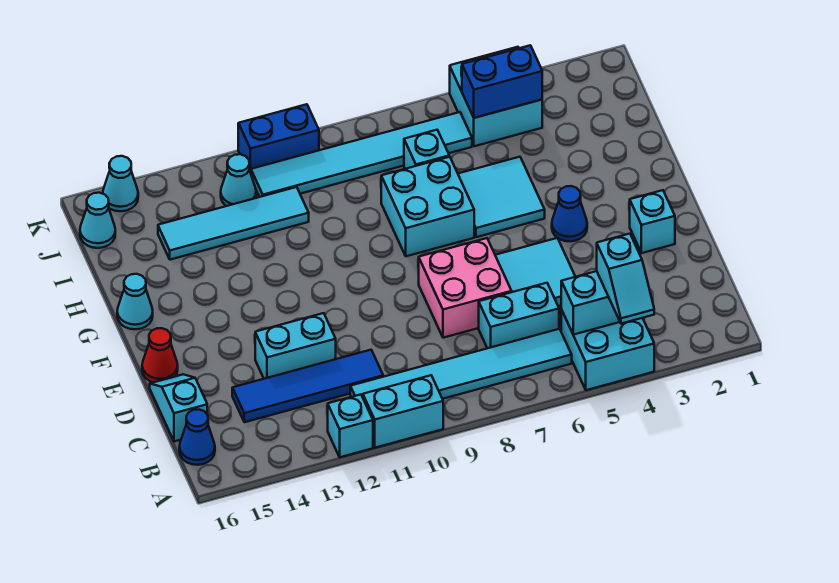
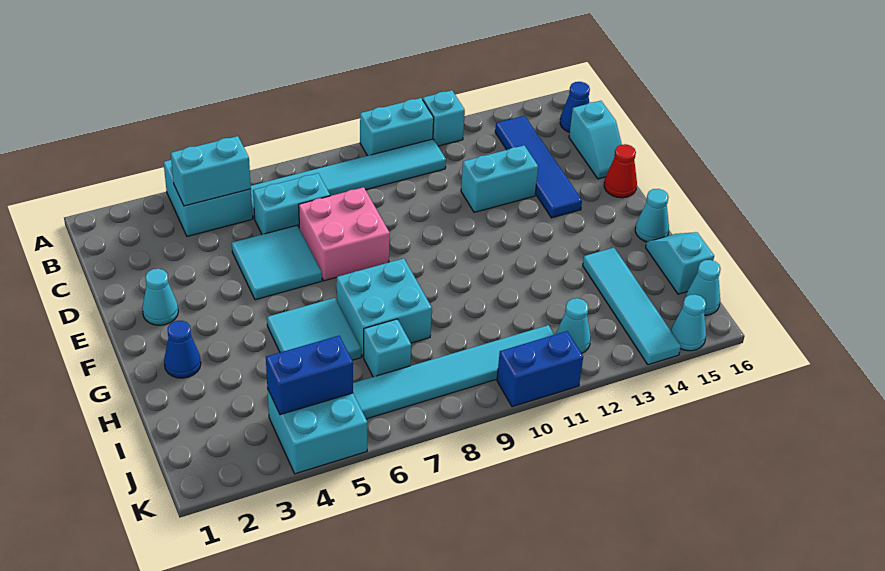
cyan slope A4:B4 level 3 top B -> cyan slope H16:I16 level 1 top I
blue tile C11:C14 level 1 -> blue tile B14:E14 level 1
cyan brick E2 level 1 -> cyan cone E2 level 1
blue cone F4 level 1 -> blue cone G2 level 1
cyan tile I11:I14 level 1 -> cyan tile H14:K14 level 1

